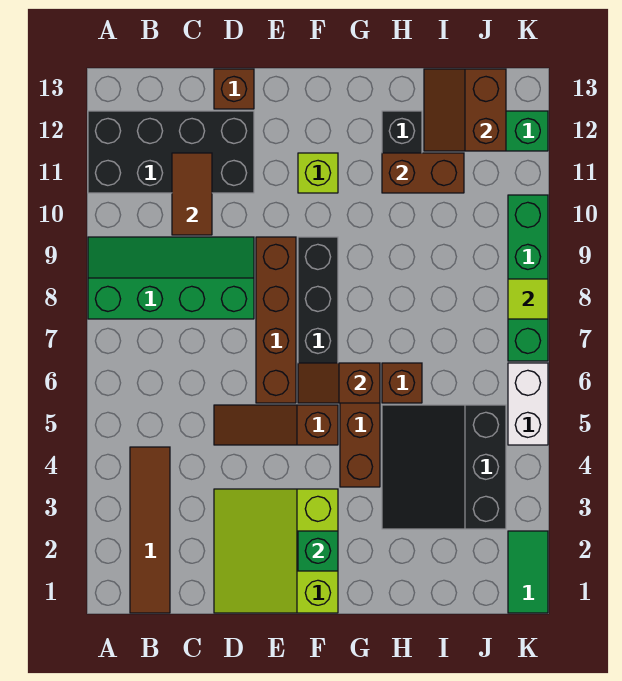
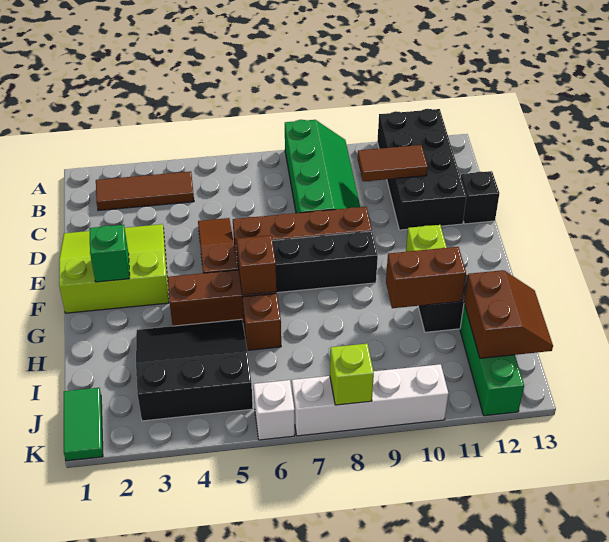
brown tile B1:B4 level 1 -> brown tile B2:B4 level 1
brown brick D13 level 1 -> black brick D13 level 1
brown brick H11:I11 level 2 -> brown brick H10:H11 level 2
brown slope I12:J13 level 2 top J -> brown slope I12:J13 level 2 top 12
green tile K1:K2 level 1 -> green tile J1:K1 level 1
white brick K5:K6 level 1 -> white brick K6 level 1
green brick K7:K10 level 1 -> white brick K7:K10 level 1
lime tile K8 level 2 -> lime brick K8 level 2

